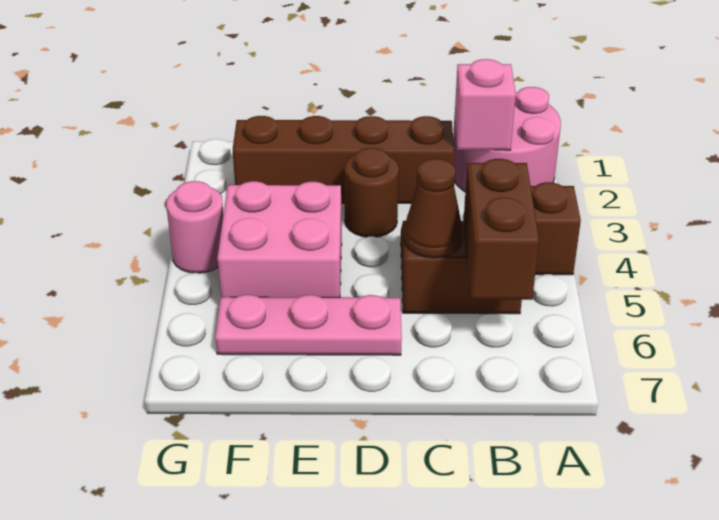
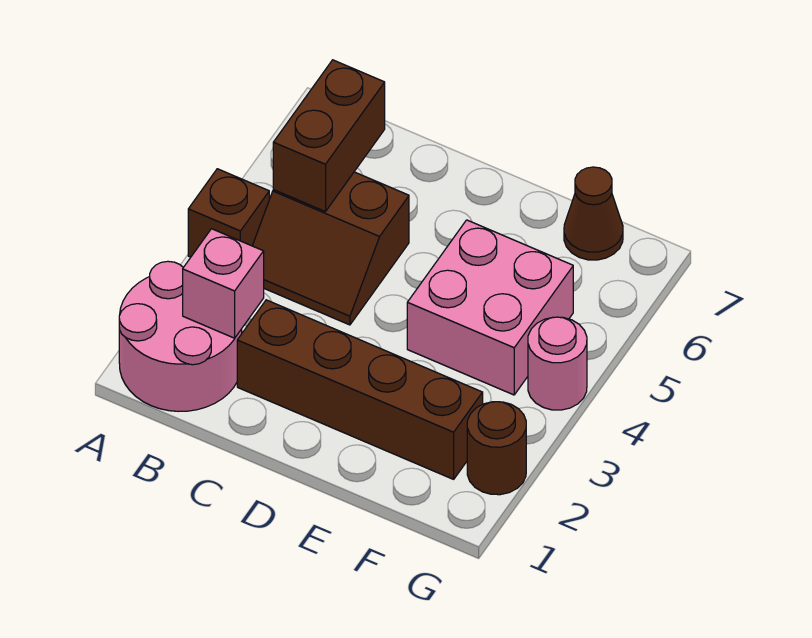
brown cone C5 level 2 -> brown cone F7 level 1
brown round brick D3 level 1 -> brown round brick G2 level 1
pink plate D6:F6 level 1 -> none

